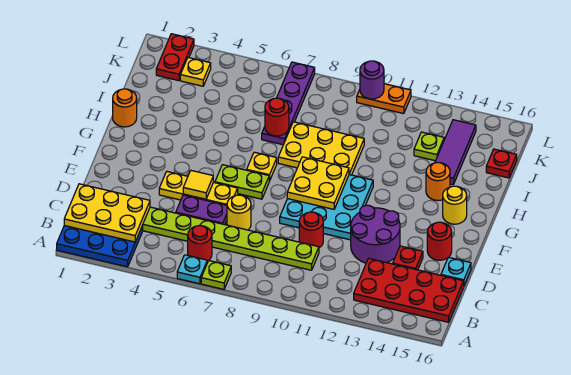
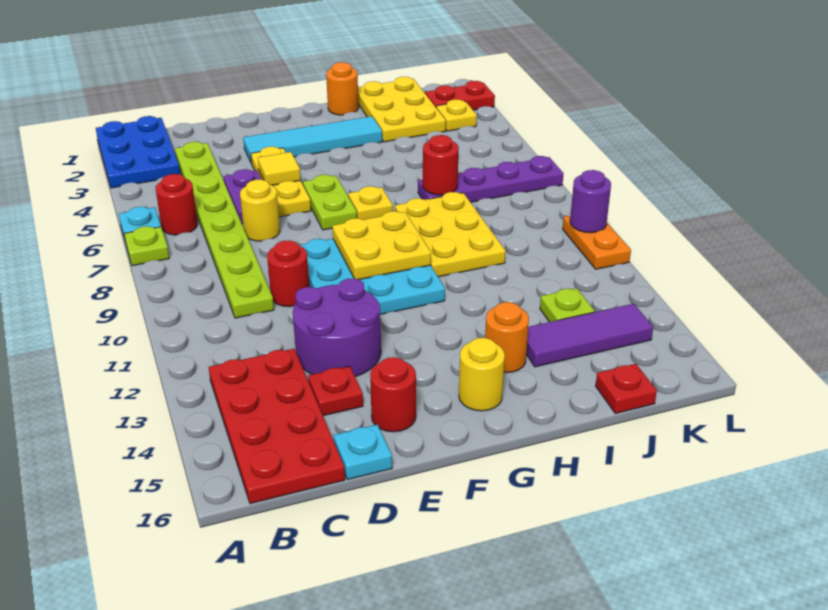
yellow plate B1:C3 level 2 -> yellow plate I1:J3 level 1
none -> cyan tile E3:H3 level 1

